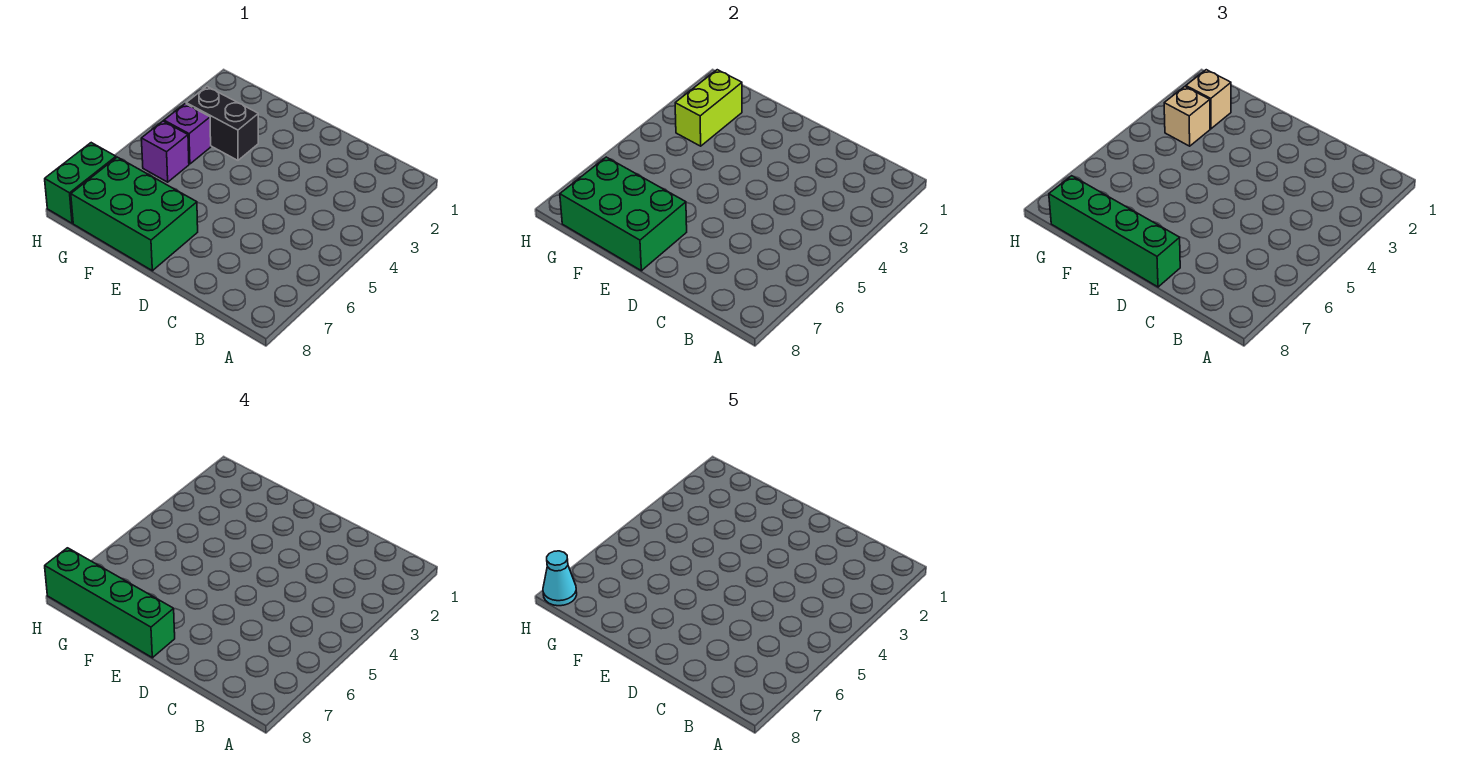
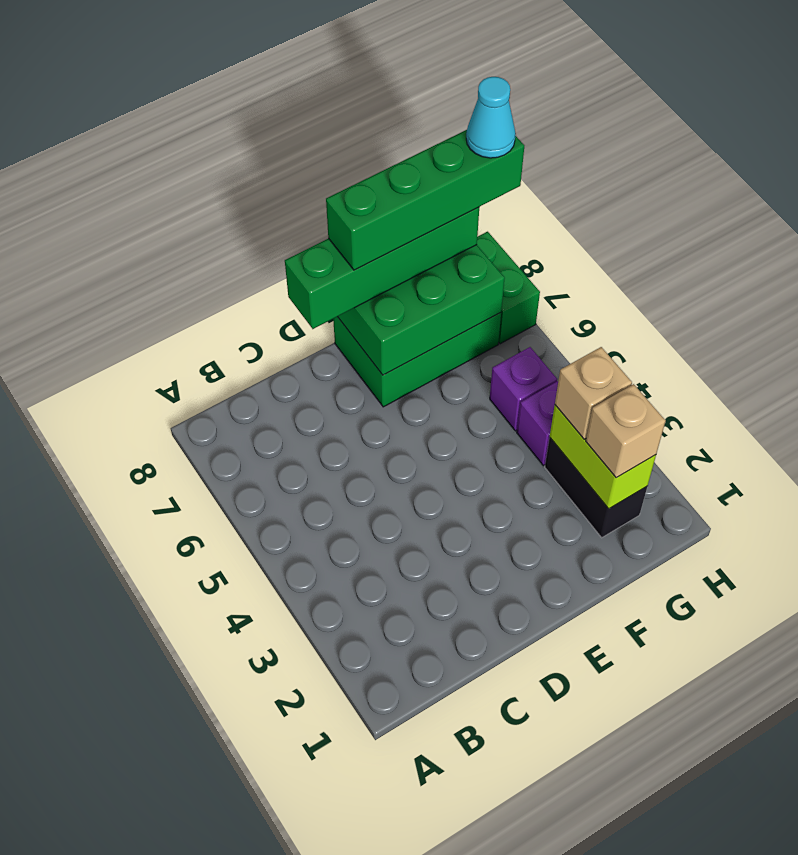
black brick F3:G3 level 1 -> black brick G2:G3 level 1

